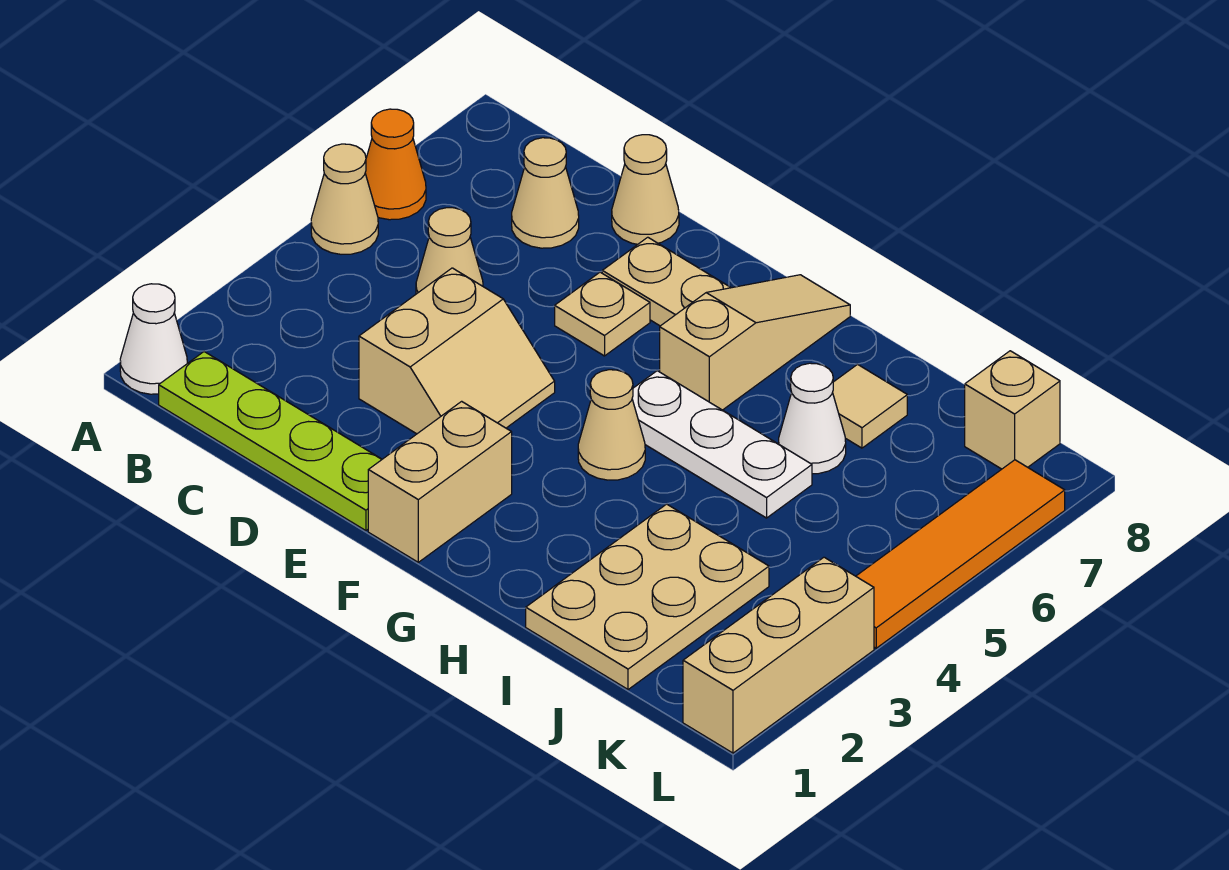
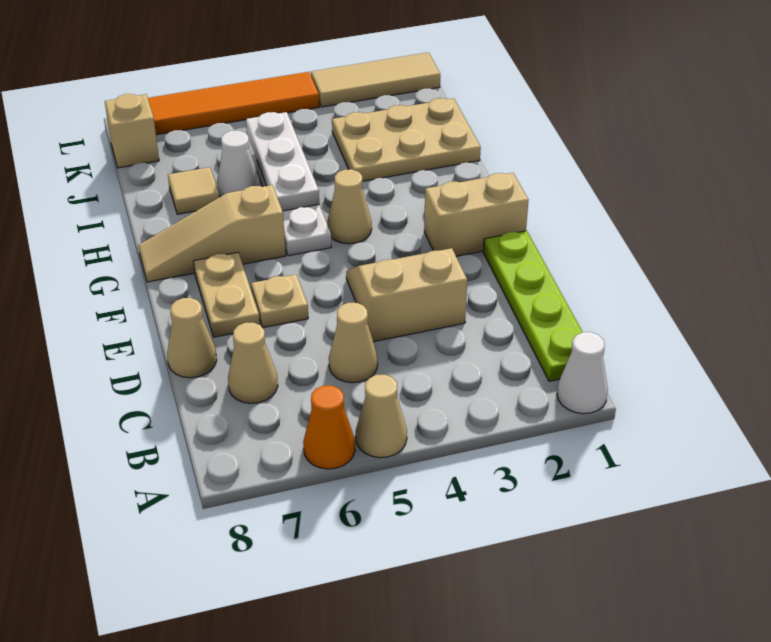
none -> white plate H5:J5 level 2
tan brick L1:L3 level 1 -> tan tile L1:L3 level 1

